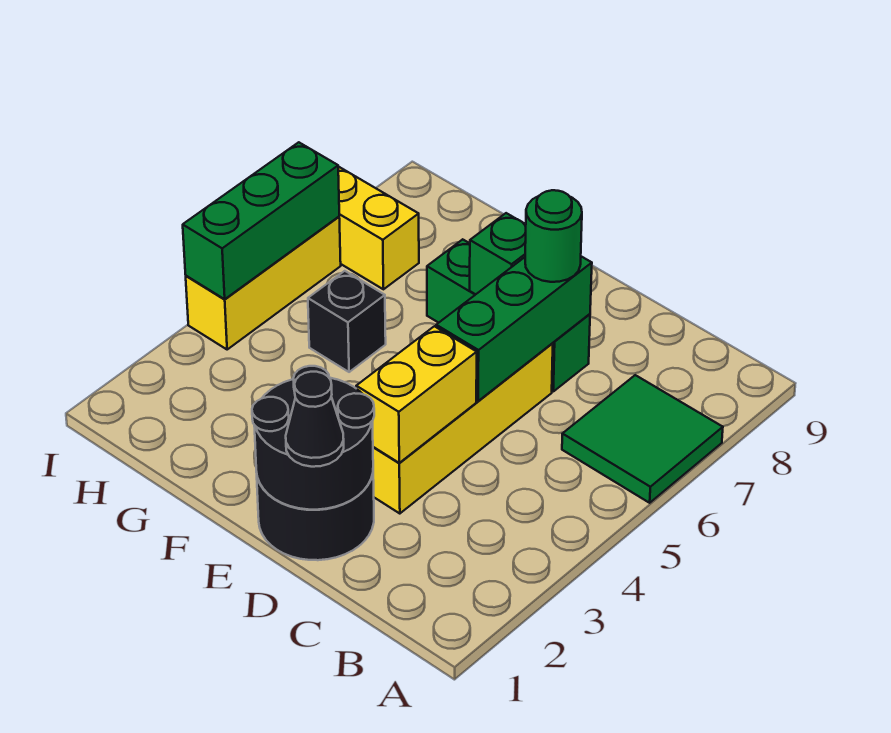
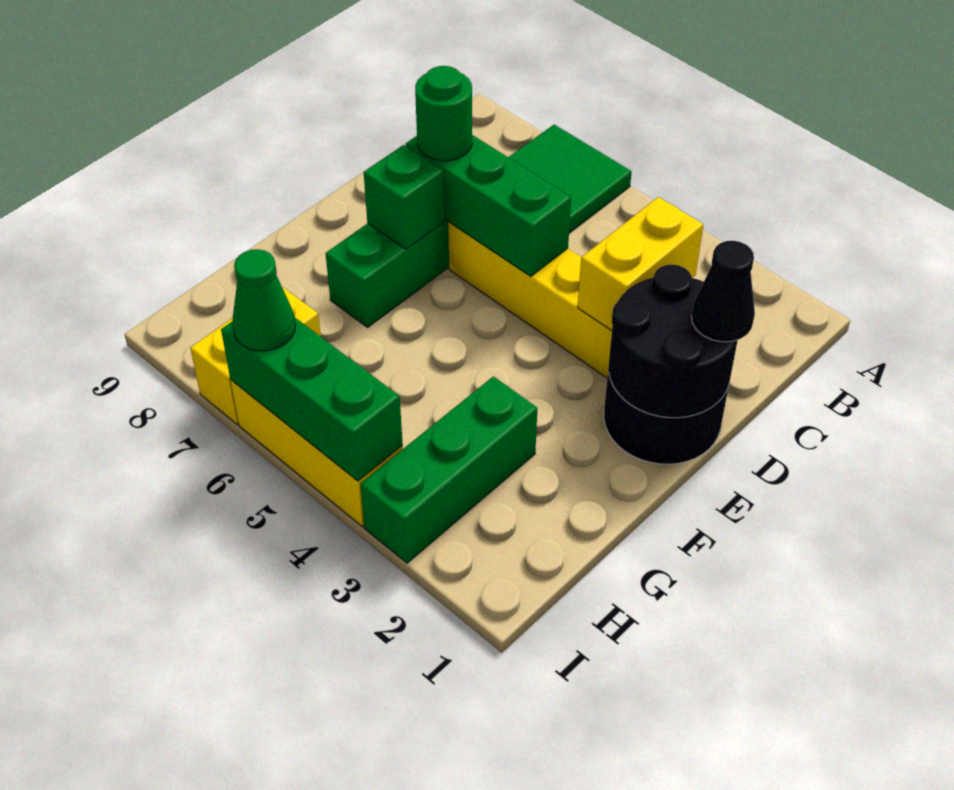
yellow brick D3:D4 level 2 -> yellow brick C3:D3 level 2
none -> green brick G3:I3 level 1
black brick G5 level 1 -> none
none -> green cone I6 level 3

